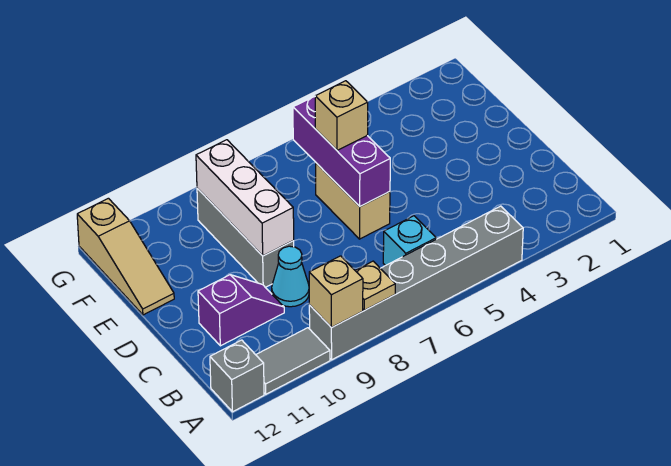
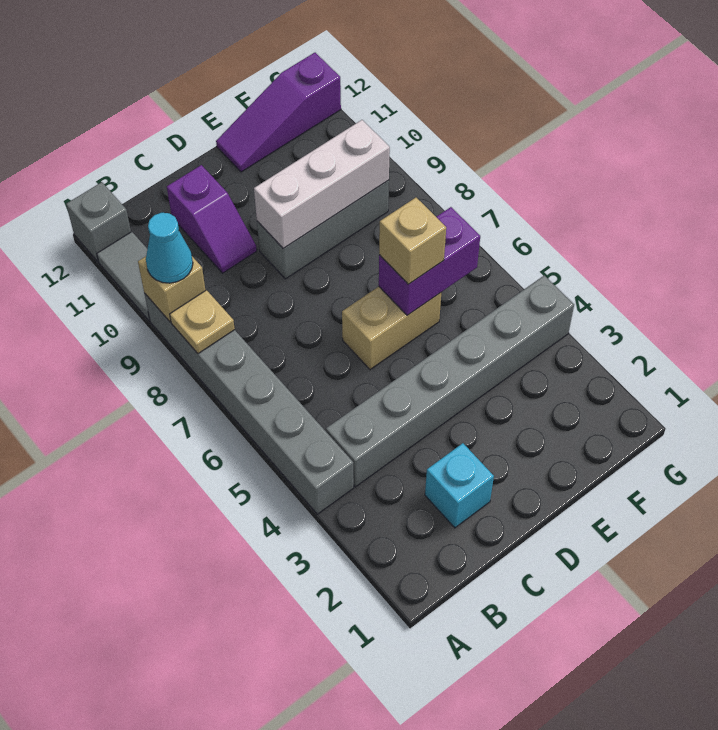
none -> grey brick B4:G4 level 1
cyan brick B6 level 1 -> cyan brick C2 level 1
cyan cone C9 level 1 -> cyan cone A9 level 3
purple brick D6:F6 level 2 -> purple brick E6:F6 level 2
tan slope E12:G12 level 1 top G -> purple slope E12:G12 level 1 top G

